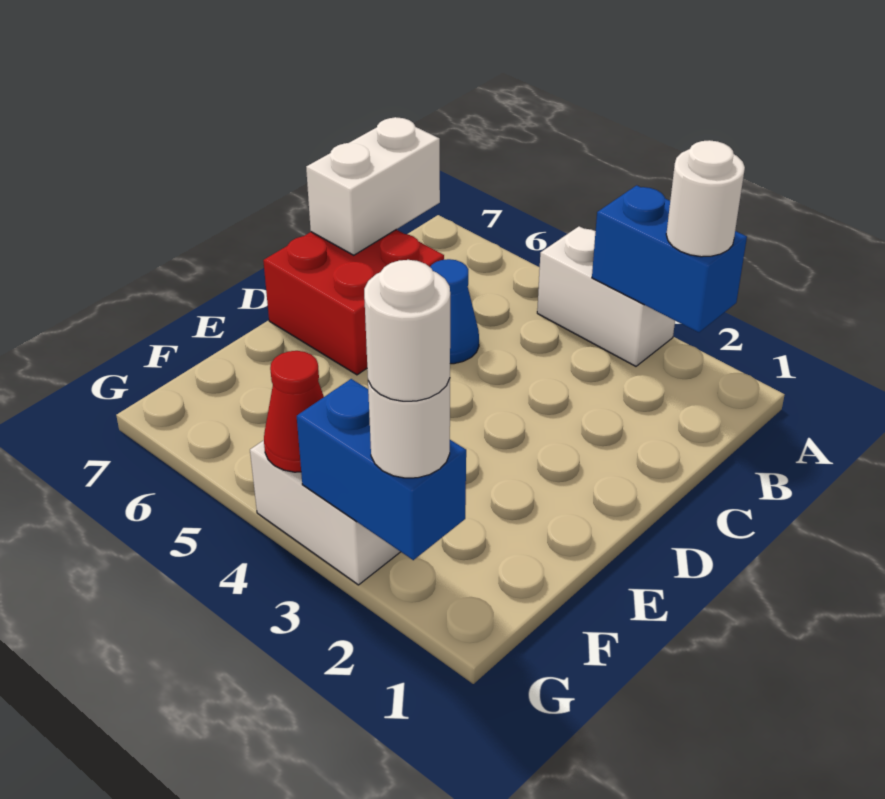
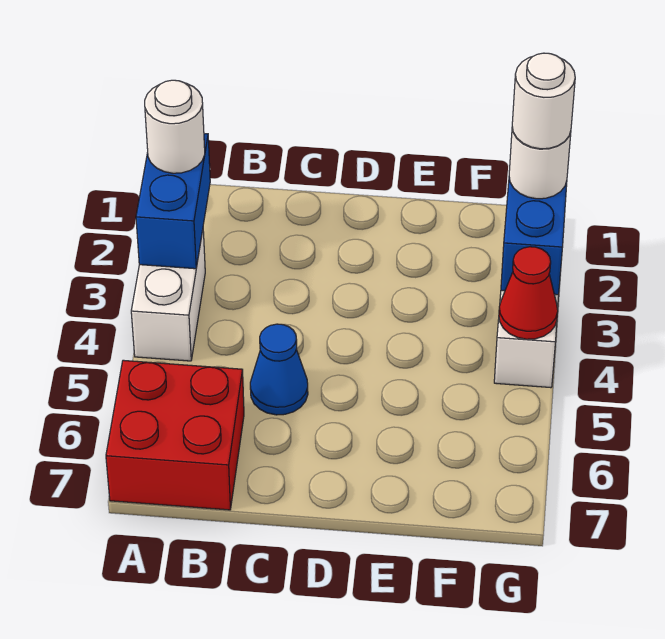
white brick B7:C7 level 2 -> none
red brick C6:D7 level 1 -> red brick A6:B7 level 1

